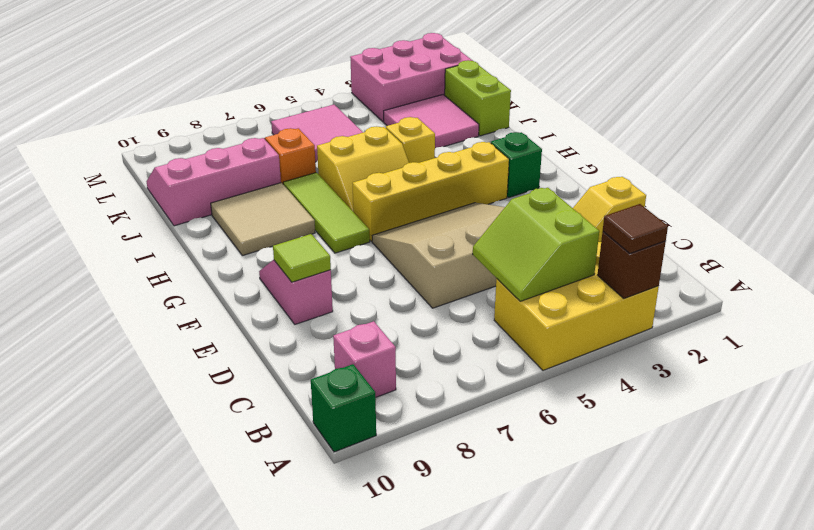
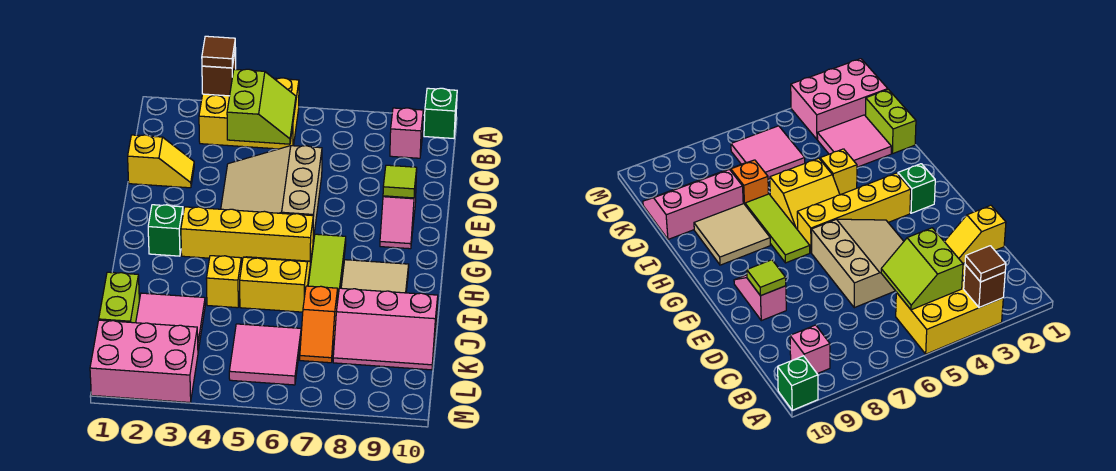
tan slope D4:F6 level 1 top D -> tan slope D4:F6 level 1 top 6

